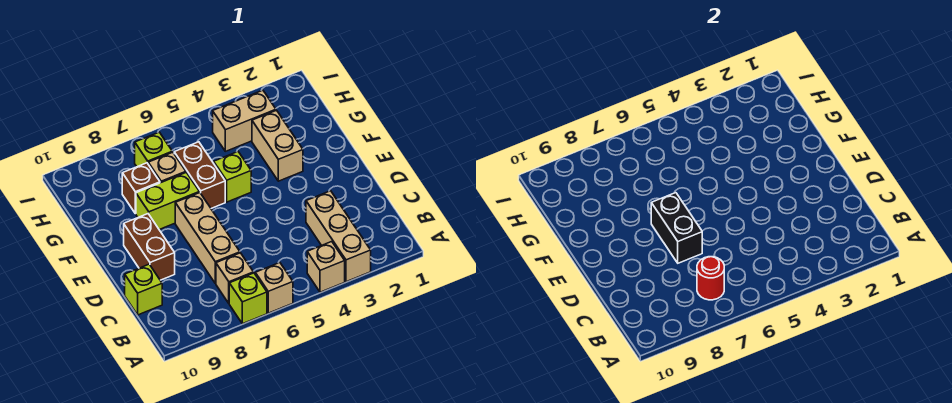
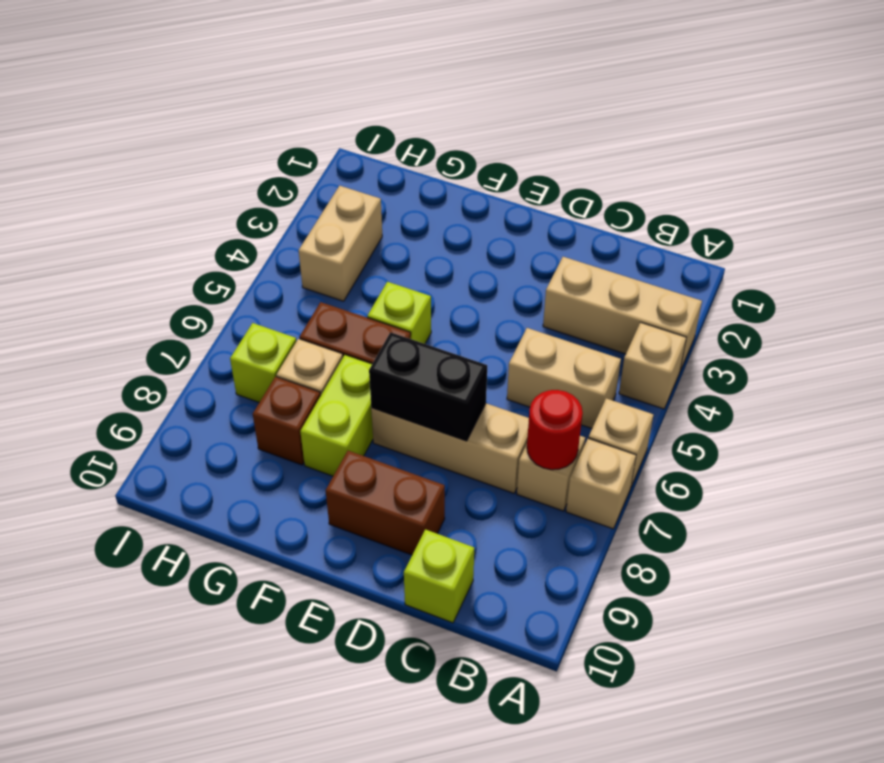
lime brick A7 level 1 -> tan brick A7 level 1
tan brick F3:G3 level 1 -> tan brick B5:C5 level 1

